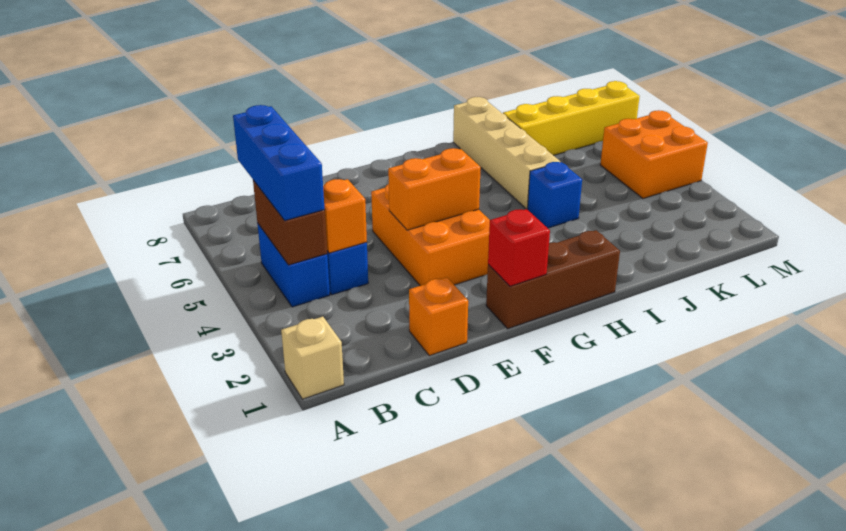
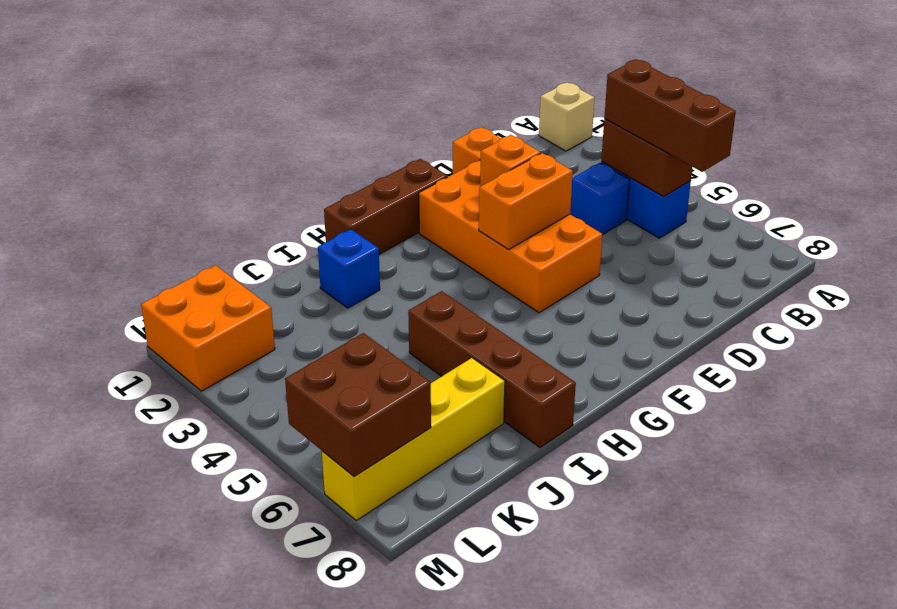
blue brick B4:B6 level 3 -> brown brick B4:B6 level 3
orange brick C4 level 2 -> orange brick E3 level 2
orange brick E3:F5 level 1 -> orange brick E2:F5 level 1
red brick F1 level 2 -> none
blue brick I4 level 1 -> blue brick I2 level 1
tan brick I5:I8 level 1 -> brown brick I5:I8 level 1
orange brick L4:M5 level 1 -> orange brick L1:M2 level 1
none -> brown brick L6:M7 level 2

